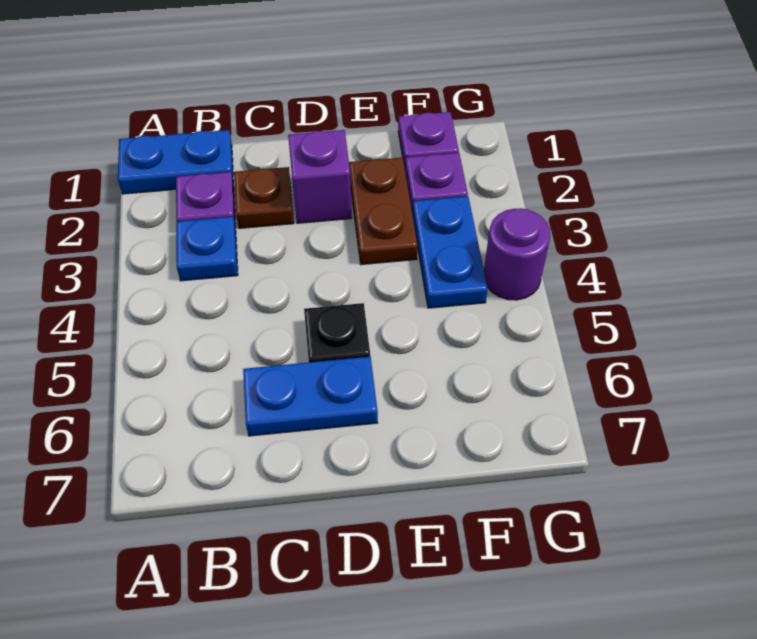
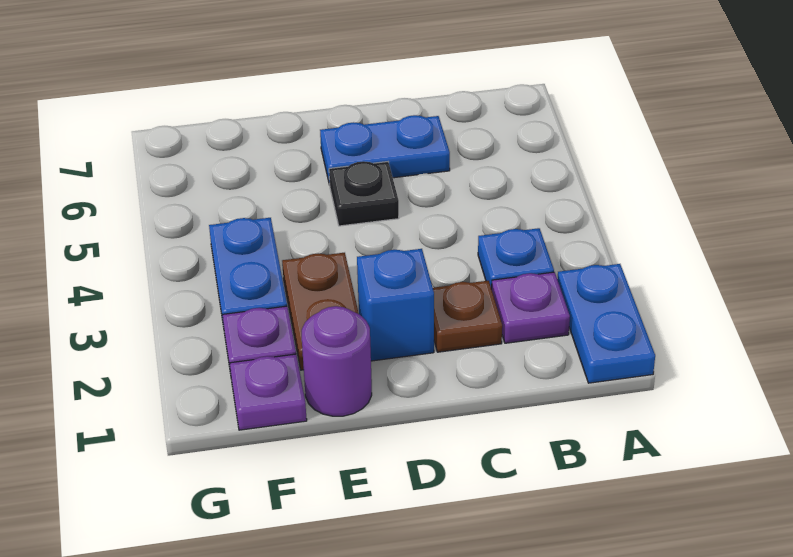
blue plate A1:B1 level 1 -> blue plate A1:A2 level 1
purple brick D2 level 1 -> blue brick D2 level 1
purple round brick G4 level 1 -> purple round brick E1 level 1

